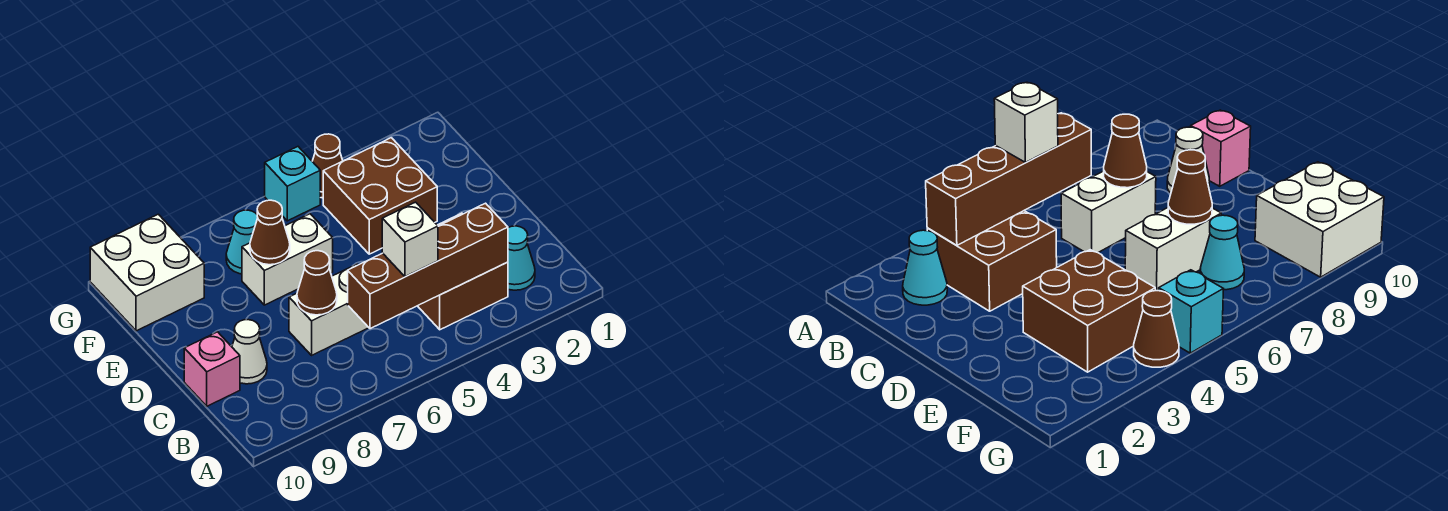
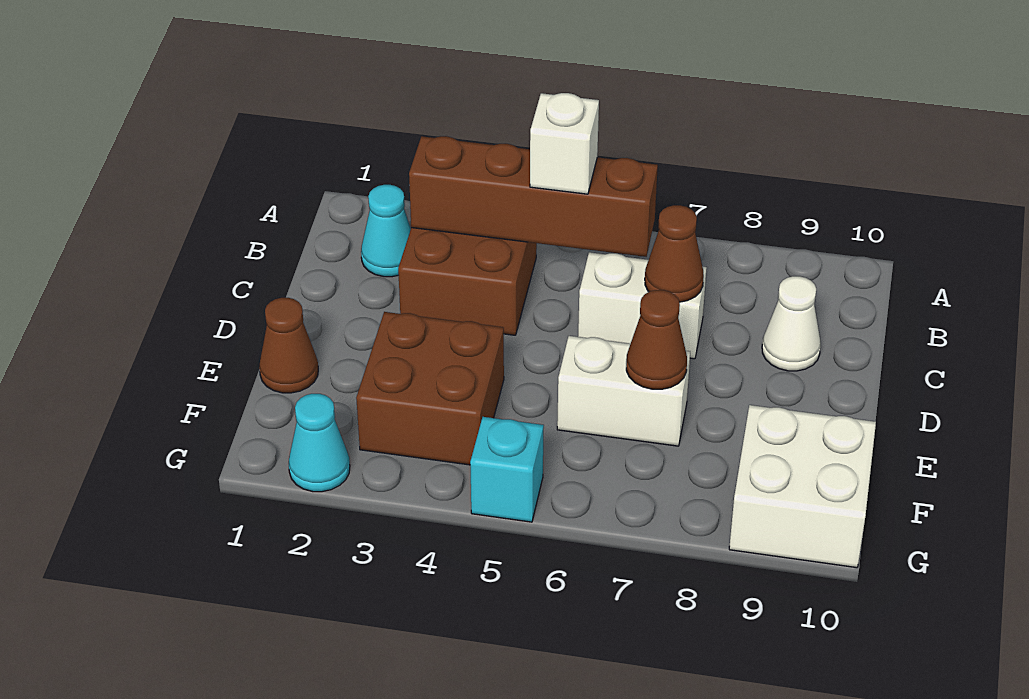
pink brick C10 level 1 -> none
cyan cone F7 level 1 -> cyan cone G2 level 1
brown cone G4 level 1 -> brown cone E1 level 1

